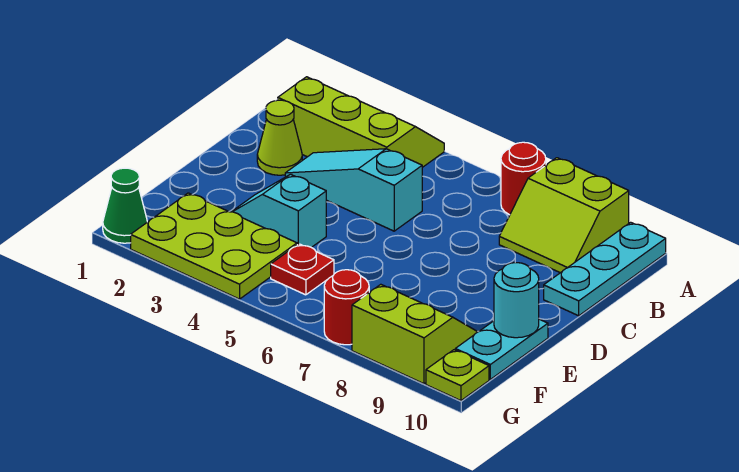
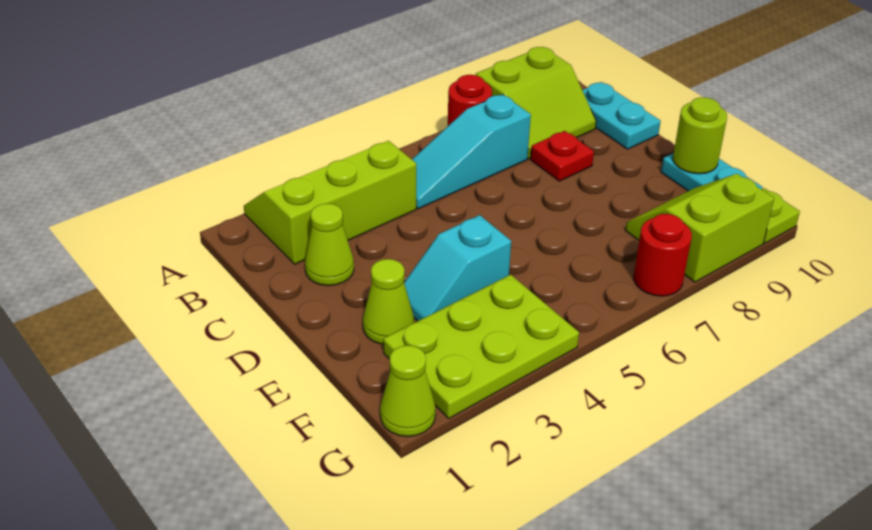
cyan plate A10:C10 level 1 -> cyan plate B10:C10 level 1
cyan slope C3:C5 level 1 top 5 -> cyan slope B5:B7 level 1 top 7
none -> lime cone E2 level 1
cyan round brick E10 level 2 -> lime round brick E10 level 2
red plate F5 level 1 -> red plate C8 level 1
green cone G1 level 1 -> lime cone G1 level 1

